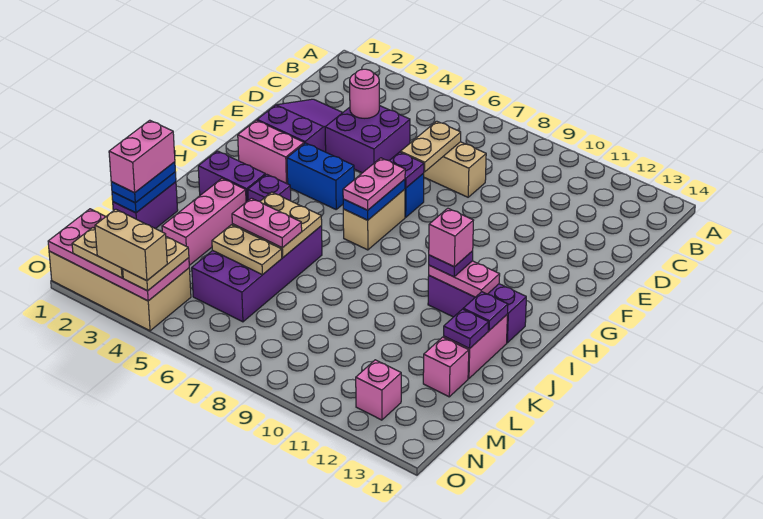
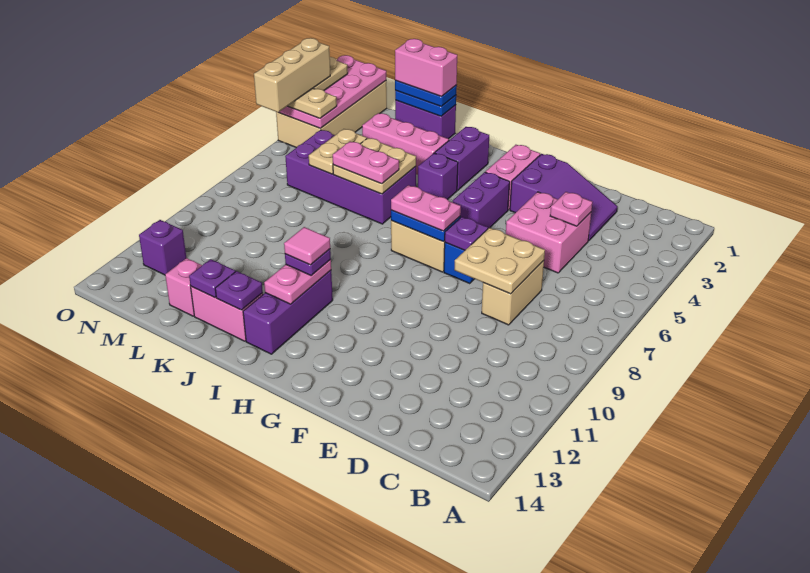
purple brick D4:E5 level 1 -> pink brick D4:E5 level 1
pink round brick D4 level 2 -> pink plate D4 level 2
tan plate D7:E7 level 2 -> tan plate D7:E8 level 2
blue brick G4:G5 level 1 -> purple brick G4:G5 level 1
pink brick I11 level 4 -> pink tile I11 level 4
pink plate K5:K6 level 3 -> pink plate J6:K6 level 3
pink brick N12 level 1 -> purple brick N12 level 1
tan brick O3:O4 level 4 -> tan brick O3:O5 level 4

